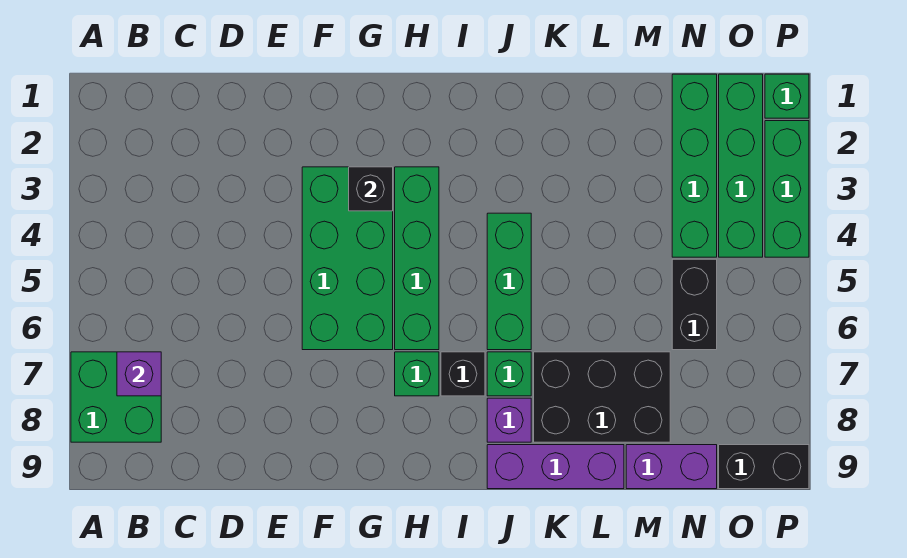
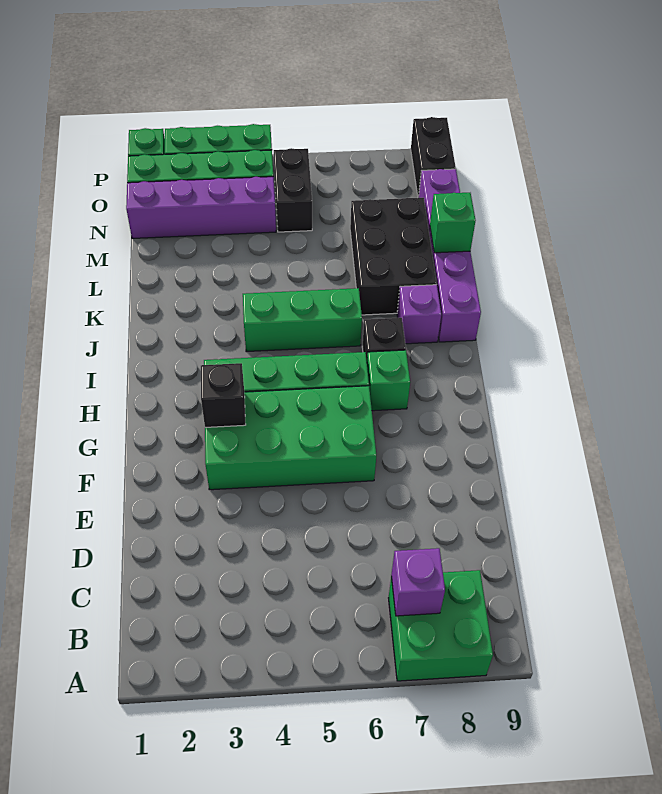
green brick J7 level 1 -> green brick L9 level 2
green brick N1:N4 level 1 -> purple brick N1:N4 level 1
black brick N5:N6 level 1 -> black brick N5:O5 level 1

